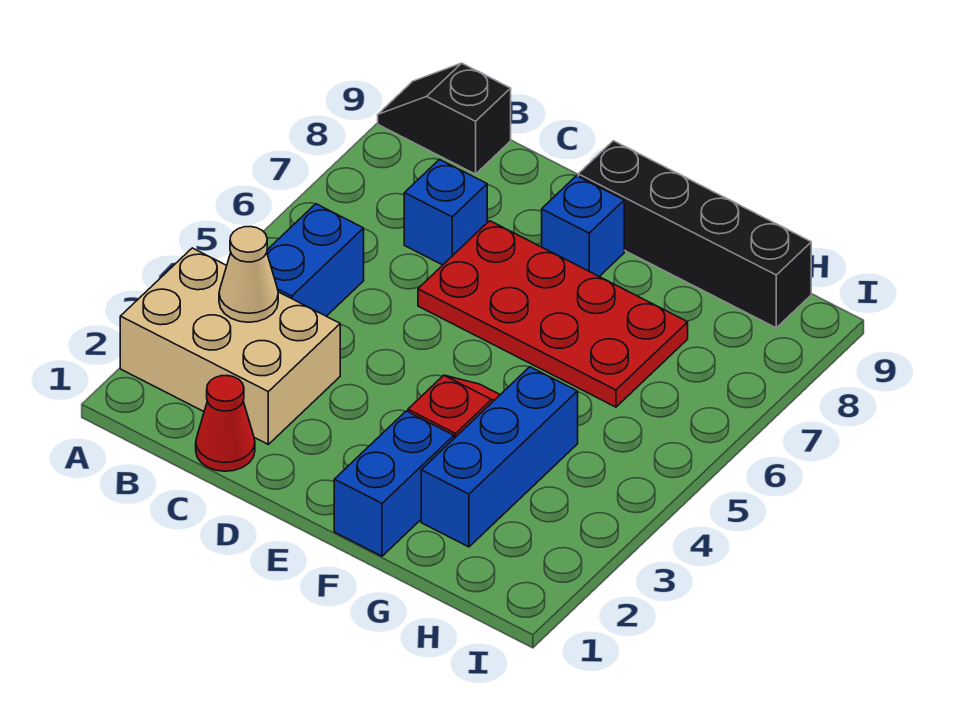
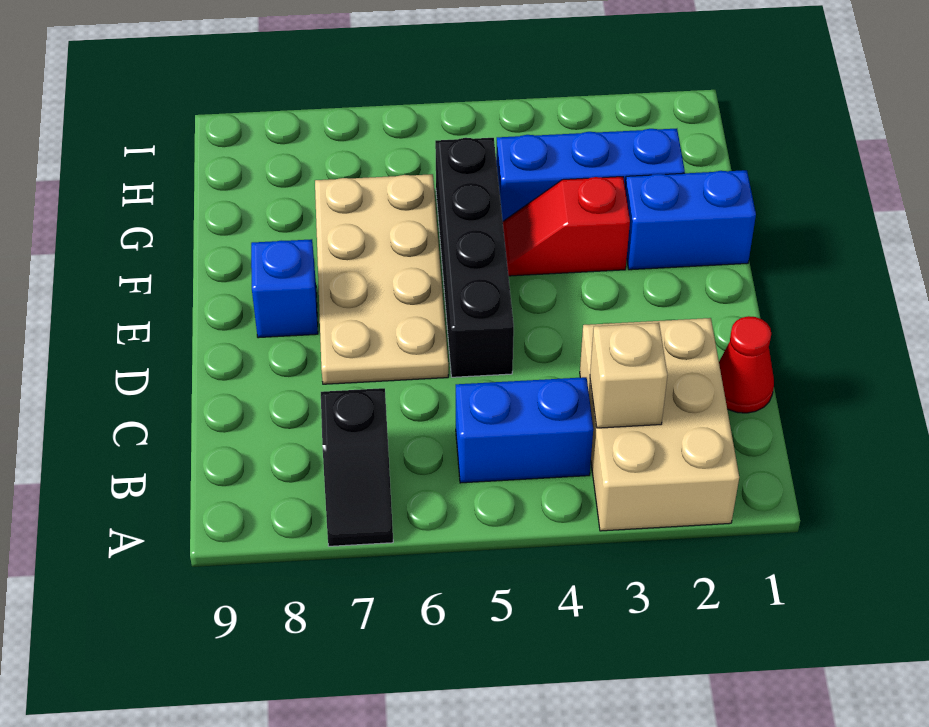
black slope A9:B9 level 1 top B -> black slope A7:B7 level 1 top B
tan cone B3 level 2 -> tan brick B3 level 2
blue brick C7 level 1 -> none
red plate D6:G7 level 1 -> tan plate D6:G7 level 1
black brick E9:H9 level 1 -> black brick D5:G5 level 1

